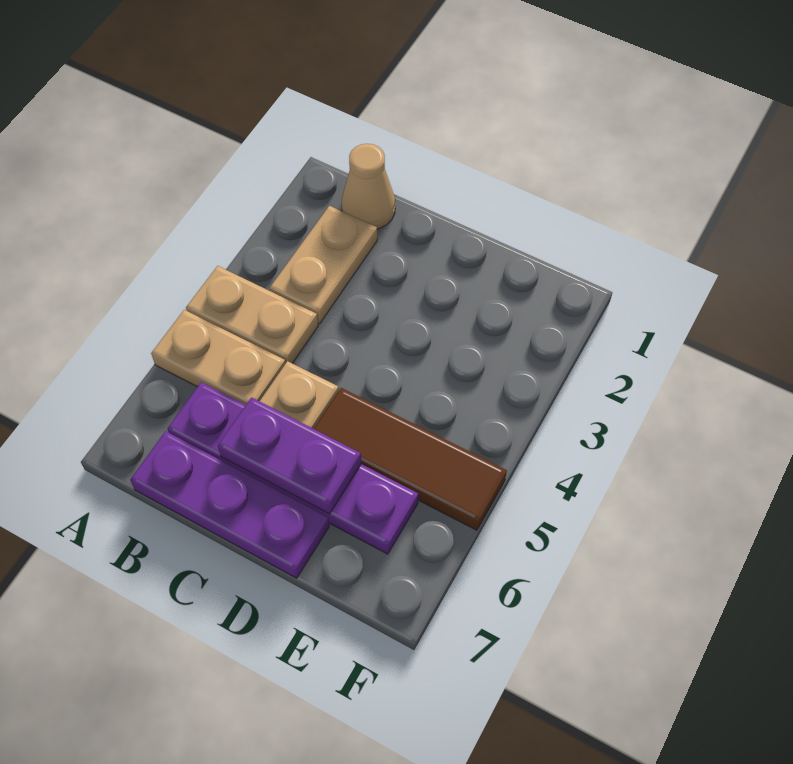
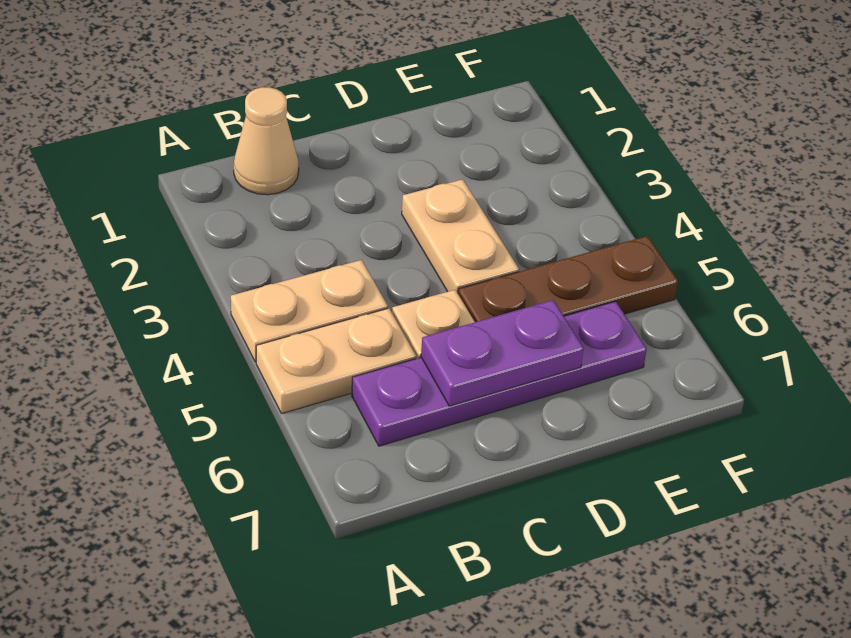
tan plate B2:B3 level 1 -> tan plate D3:D4 level 1
purple plate B7:D7 level 1 -> none
brown tile D5:F5 level 1 -> brown plate D5:F5 level 1

